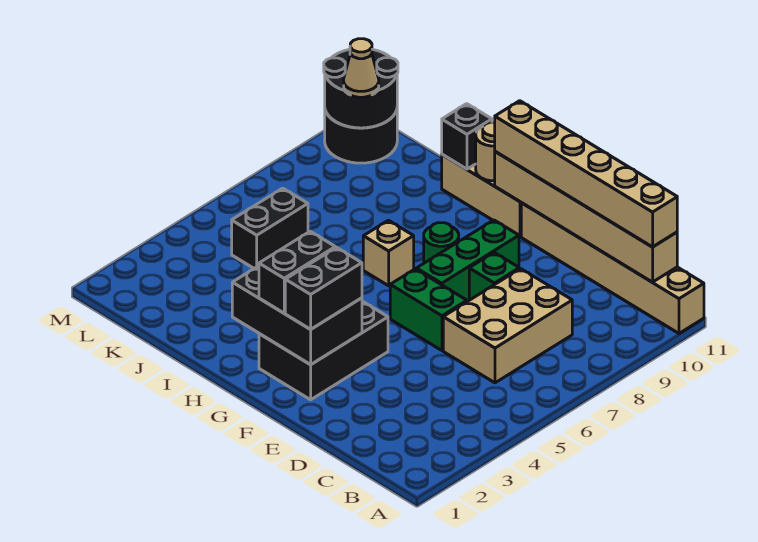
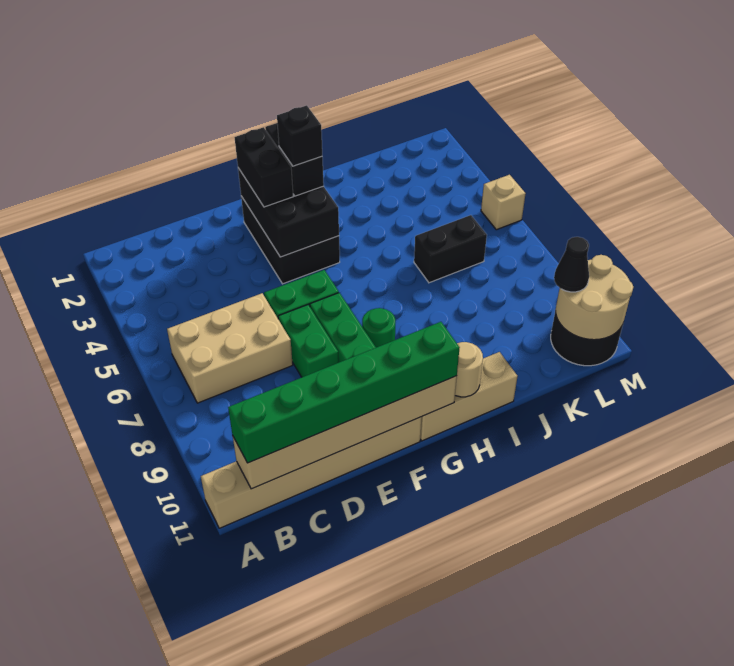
tan brick B11:G11 level 3 -> green brick B11:G11 level 3
tan brick C6:D8 level 1 -> tan brick B6:D7 level 1
green brick E8 level 1 -> green brick E7:E8 level 1
black brick F2:H3 level 2 -> black brick F2:G4 level 2
tan brick H7 level 1 -> tan brick M5 level 1
black brick I11 level 2 -> black brick G3 level 4
black brick K5:K6 level 1 -> black brick J6:K6 level 1
black round brick L10:M11 level 2 -> tan round brick L10:M11 level 2
tan cone L10 level 3 -> black cone L10 level 3

